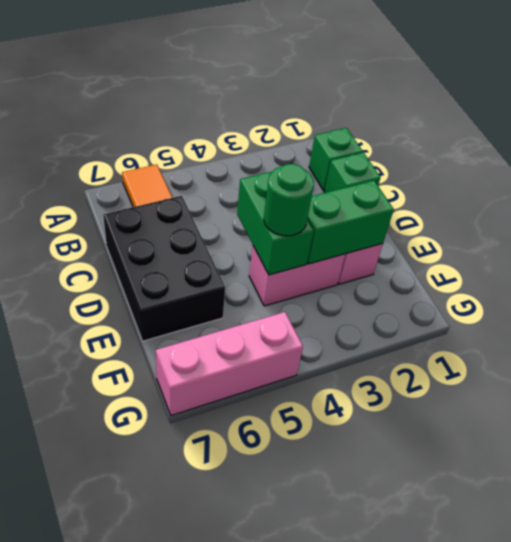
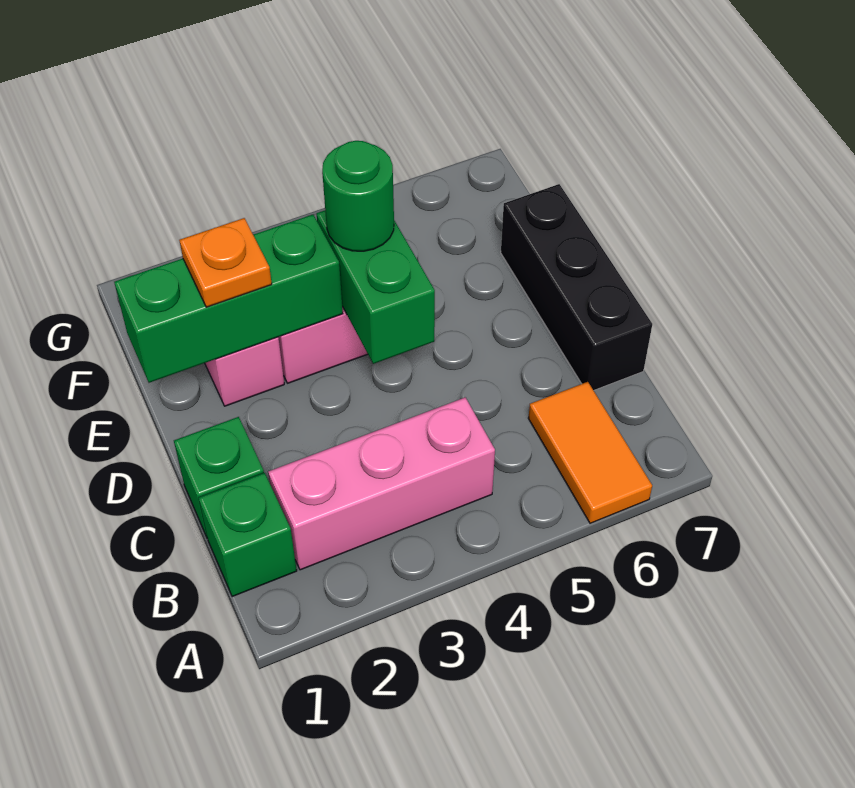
black brick C6:E7 level 1 -> black brick C7:E7 level 1
green brick E2:E3 level 2 -> green brick E1:E3 level 2
none -> orange plate E2 level 3
pink brick G5:G7 level 1 -> pink brick B2:B4 level 1

